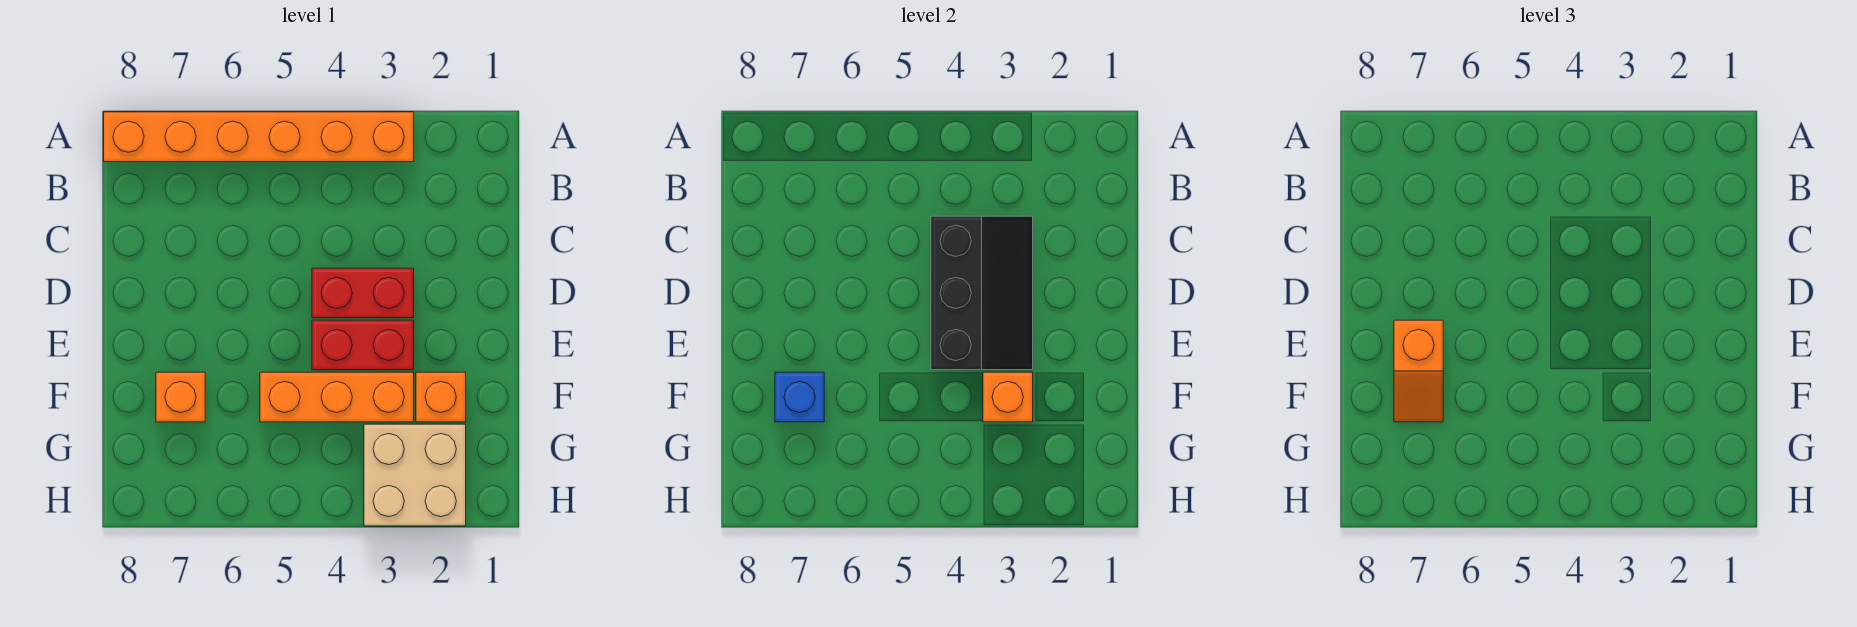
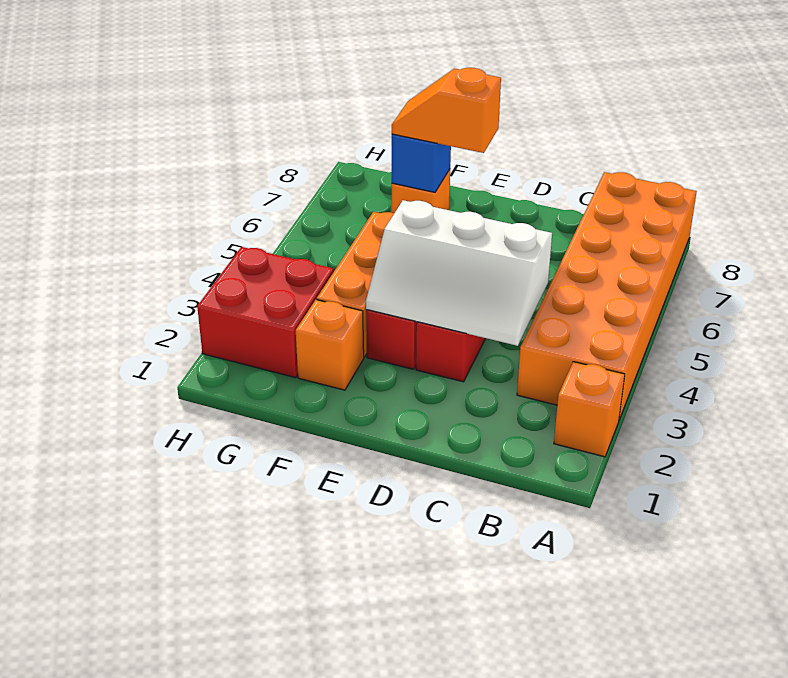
orange brick A3:A8 level 1 -> orange brick A3:B8 level 1
black slope C3:E4 level 2 top 4 -> white slope C3:E4 level 2 top 4
orange brick F3 level 2 -> orange brick A2 level 1
tan brick G2:H3 level 1 -> red brick G2:H3 level 1

